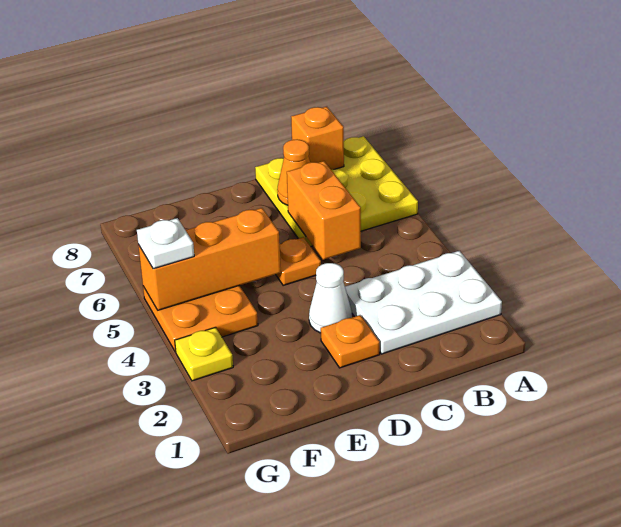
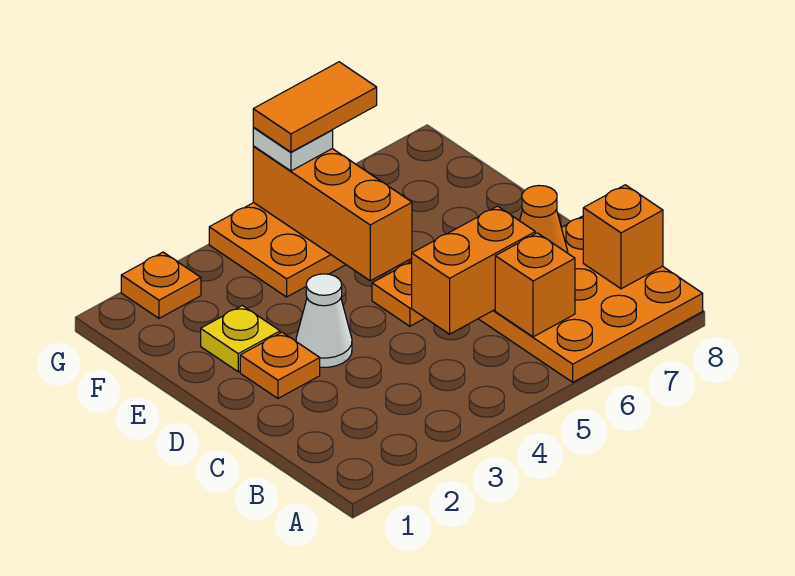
white plate A2:C3 level 1 -> none
yellow plate A6:C8 level 1 -> orange plate A6:C8 level 1
none -> orange brick B6 level 2
none -> orange plate G2 level 1
yellow plate G3 level 1 -> yellow plate E2 level 1
none -> orange tile G5:G6 level 4

